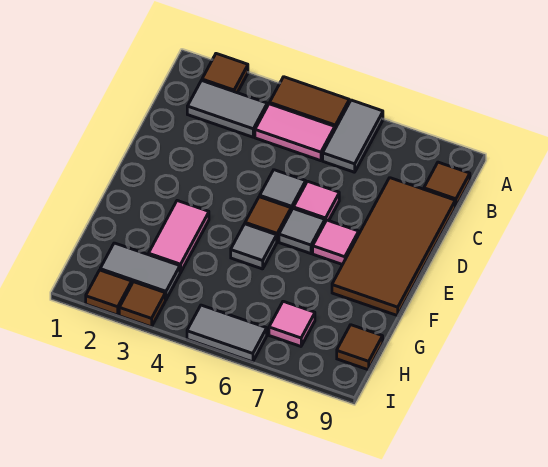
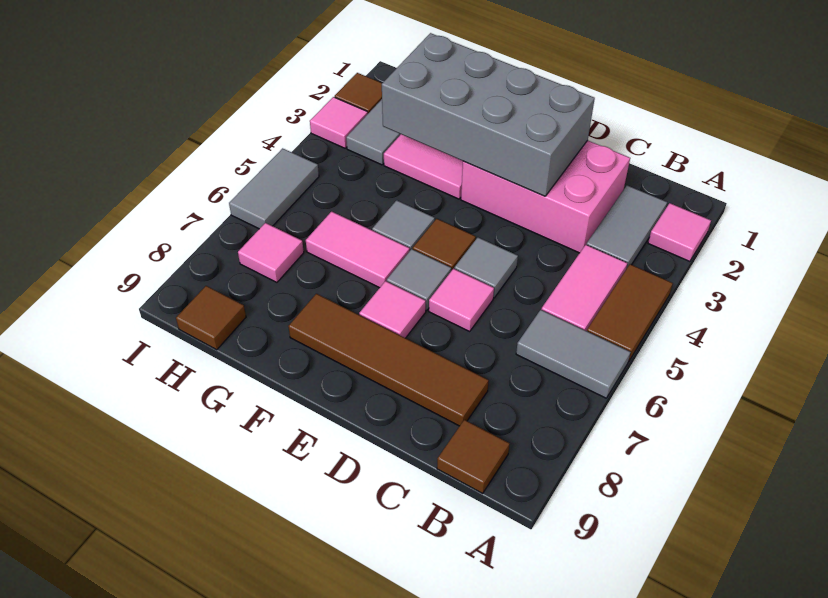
brown tile A2 level 1 -> pink tile A2 level 1
none -> pink brick C2:E3 level 1
brown tile C8:F9 level 1 -> brown tile C8:F8 level 1
none -> grey brick D2:G3 level 2
none -> pink tile F6:G6 level 1
brown tile I3 level 1 -> pink tile I3 level 1

